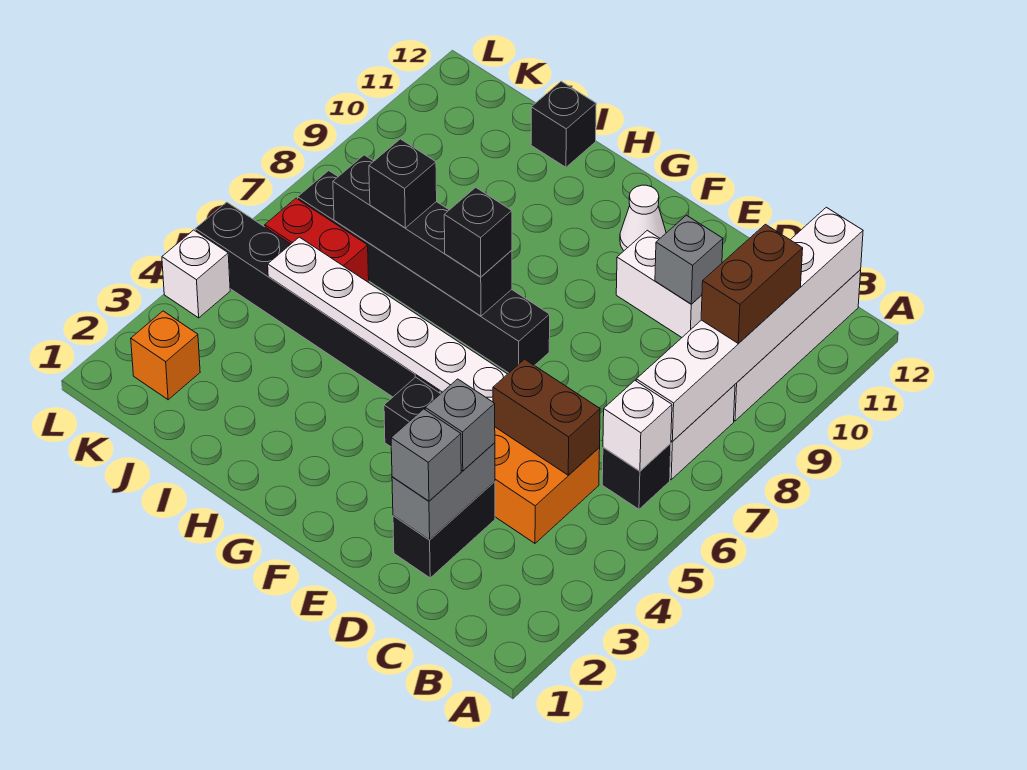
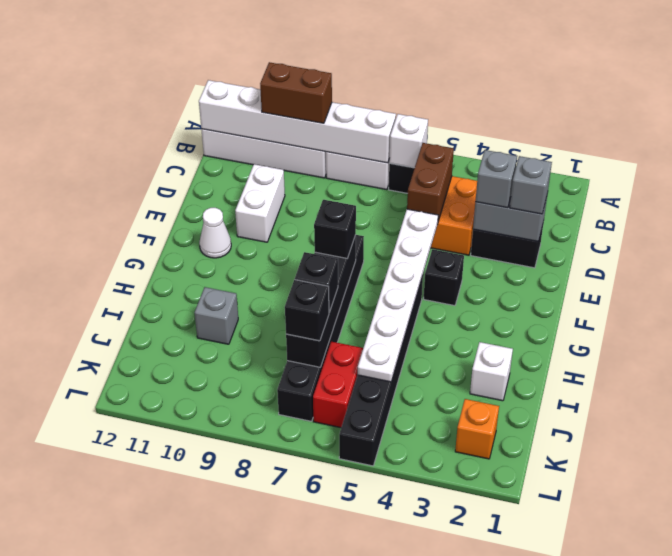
grey brick D10 level 2 -> grey brick I10 level 1
black brick I12 level 1 -> black brick J7 level 3
white brick L4 level 1 -> white brick I2 level 1

